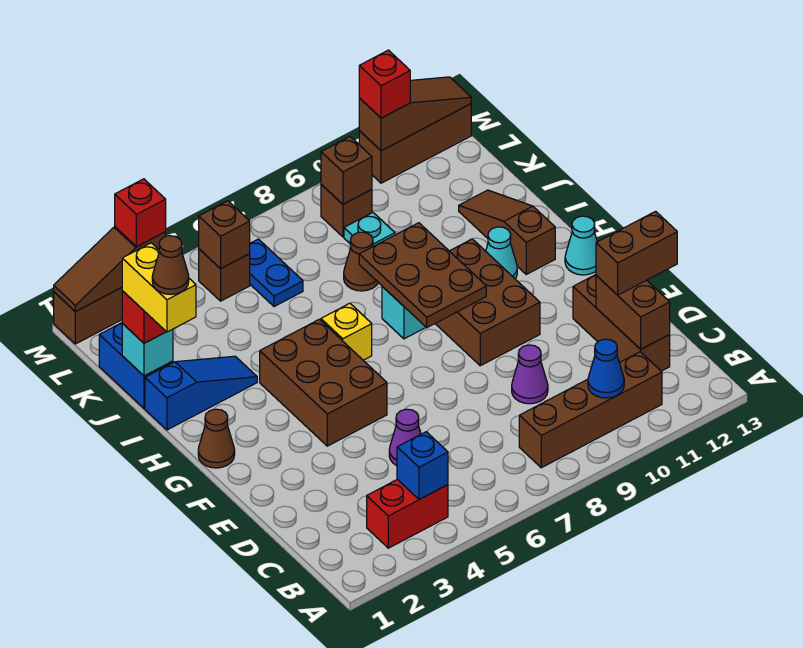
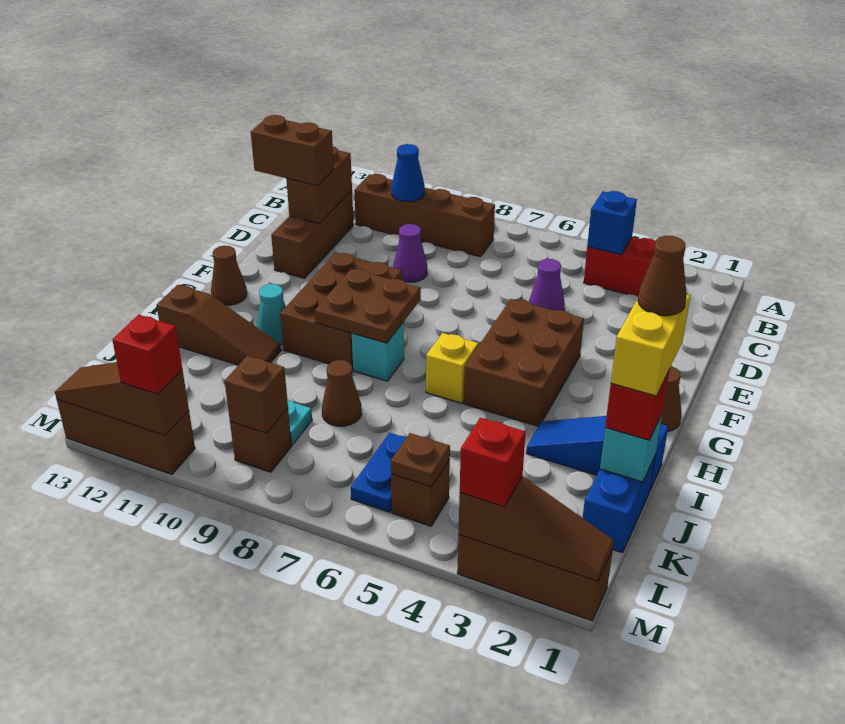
brown plate G8:I9 level 2 -> brown plate G8:H9 level 2
cyan cone G13 level 1 -> brown cone G13 level 1
brown slope H12:J12 level 1 top H -> brown slope I11:I13 level 1 top 13
brown brick L5 level 2 -> brown plate L5 level 2

